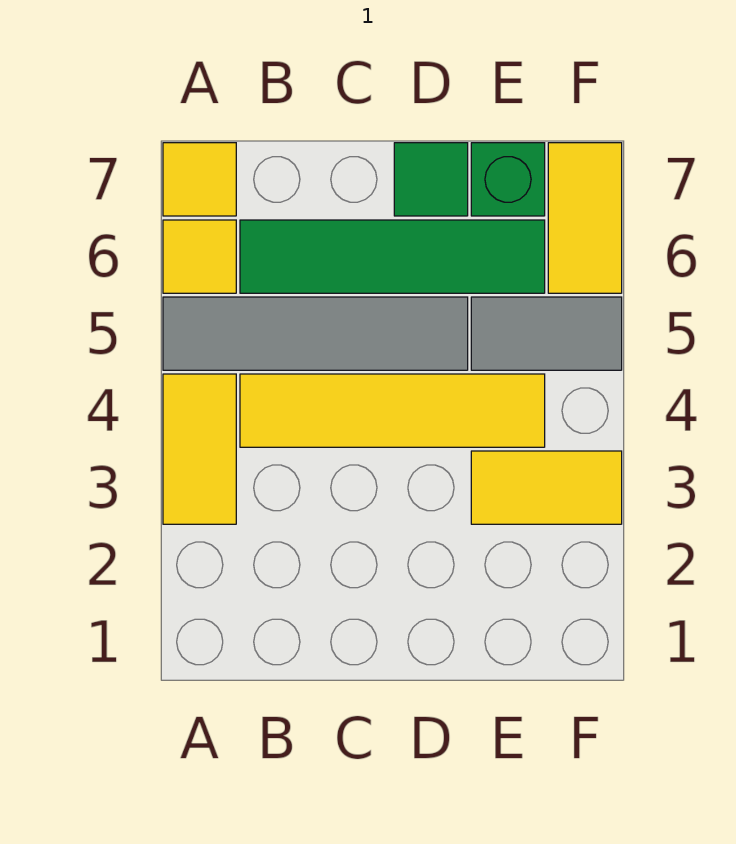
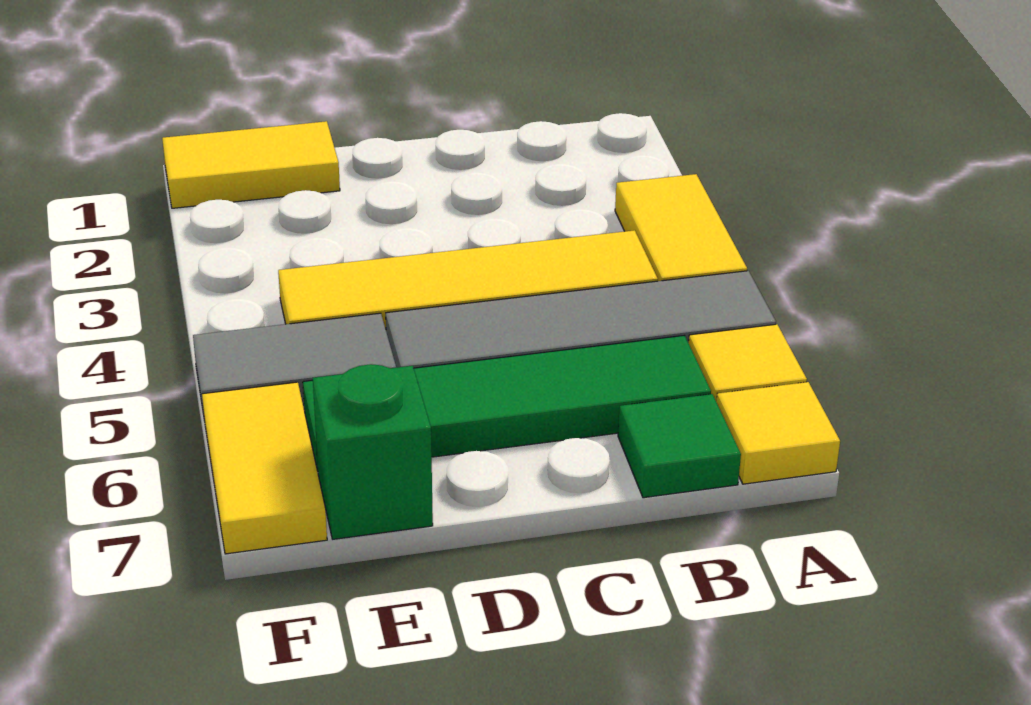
green tile D7 level 1 -> green tile B7 level 1
yellow tile E3:F3 level 1 -> yellow tile E1:F1 level 1

